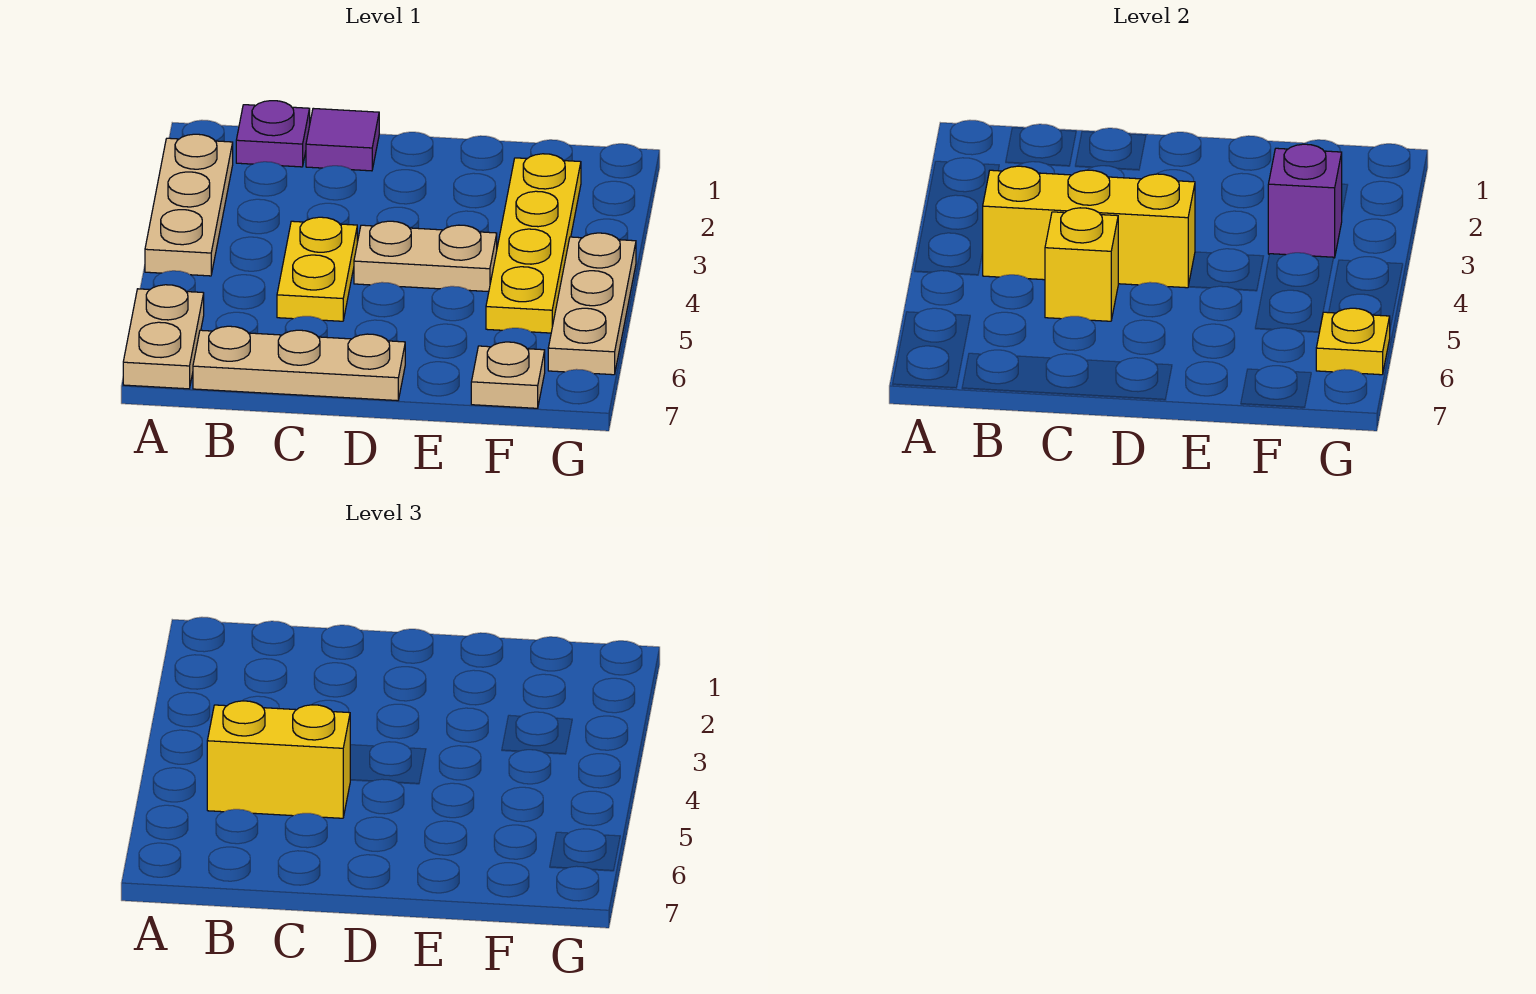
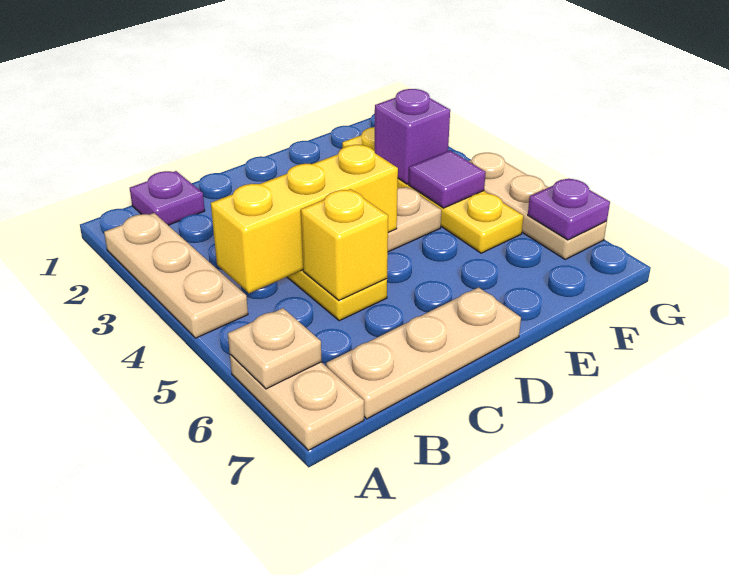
yellow brick B5:C5 level 3 -> none
purple tile C1 level 1 -> purple tile F4 level 2
tan plate F7 level 1 -> tan plate A6 level 2
yellow plate G6 level 2 -> purple plate G6 level 2

